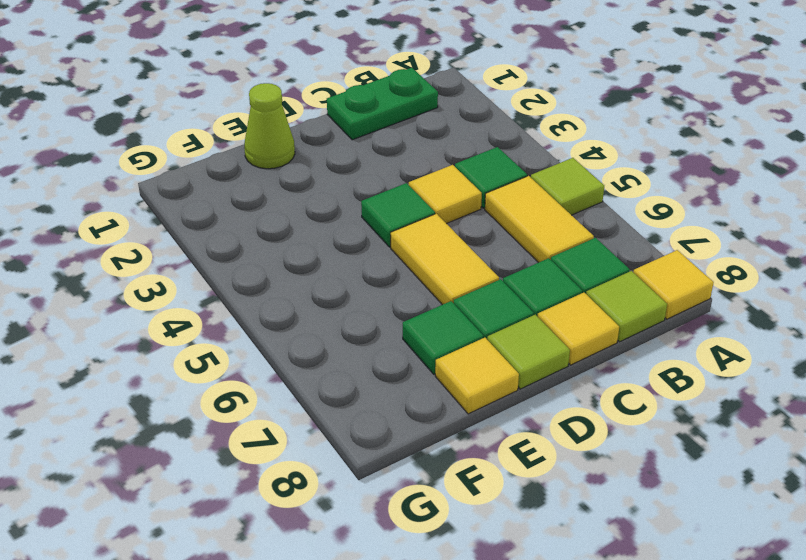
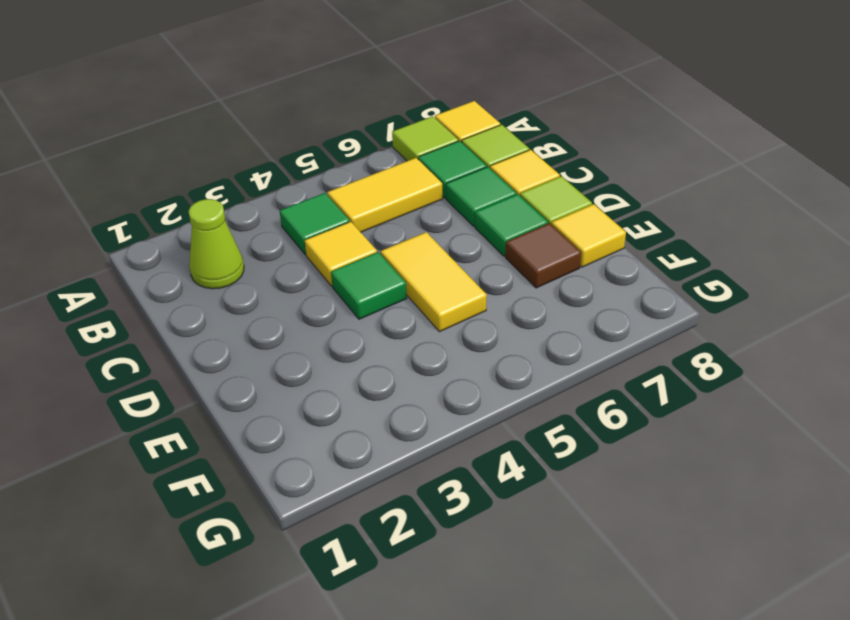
lime tile A5 level 1 -> lime tile A7 level 1
green plate B1:C1 level 1 -> none
yellow tile D5:D6 level 1 -> yellow tile D5:E5 level 1
lime cone E1 level 1 -> lime cone B2 level 1
green tile E7 level 1 -> brown tile E7 level 1

